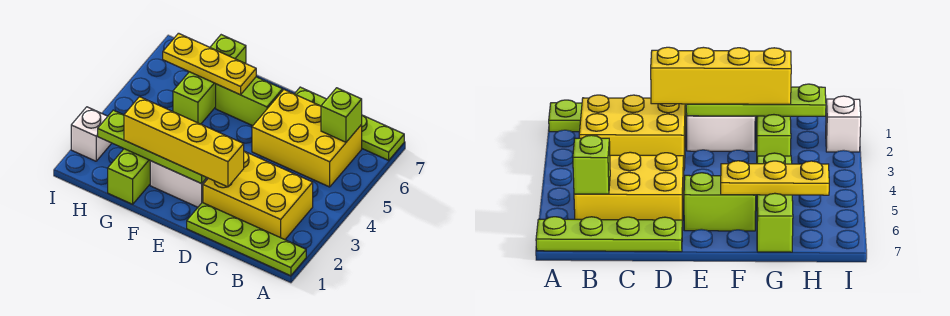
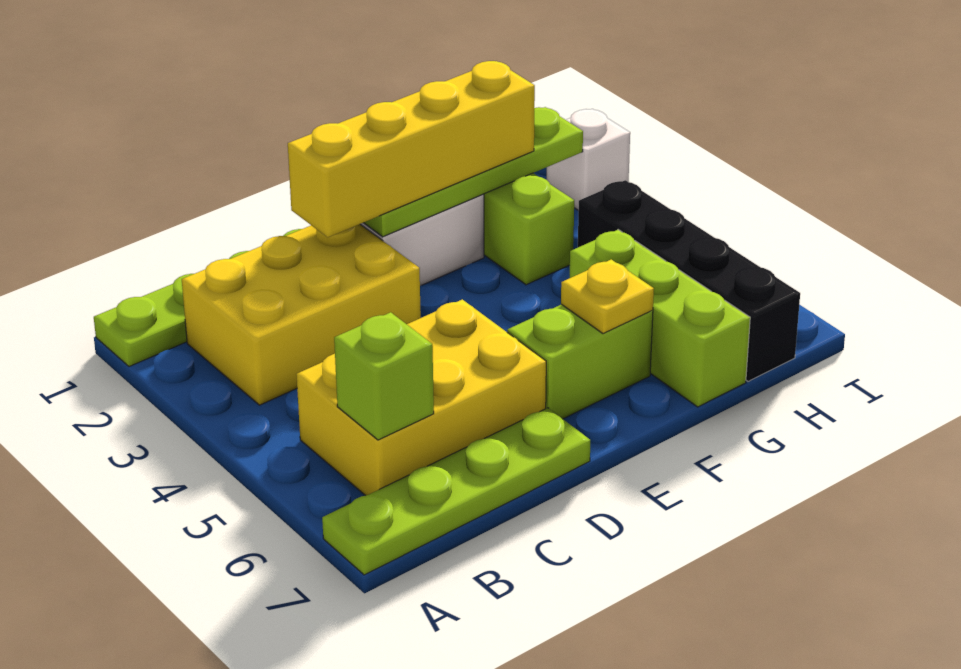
yellow plate F6:H6 level 2 -> yellow plate F6 level 2
none -> black brick H4:H7 level 1

